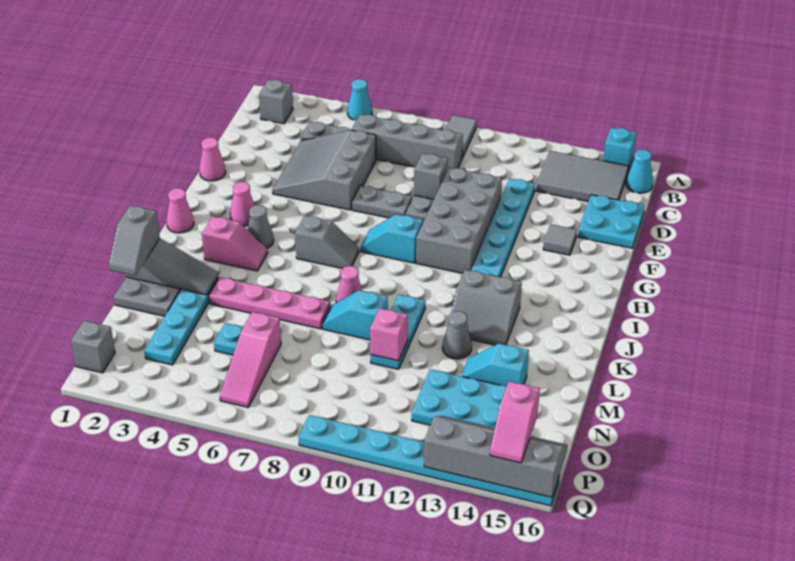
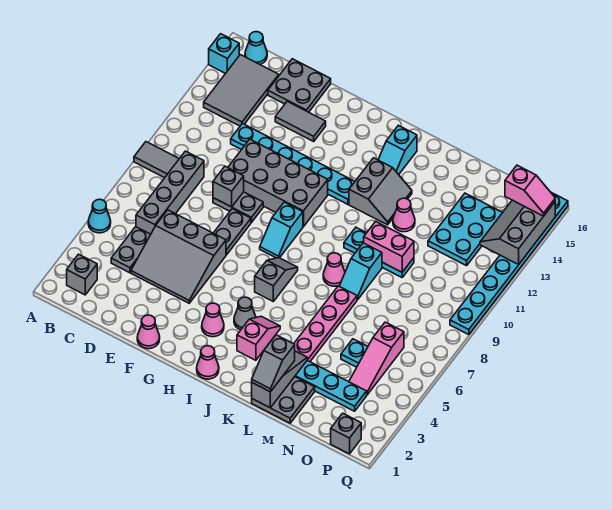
cyan plate D15:E16 level 1 -> grey plate D15:E16 level 1
grey tile F14 level 1 -> grey tile E14:F14 level 1
grey slope L1:M1 level 3 top L -> grey slope L1:L2 level 3 top 2
grey cone L12 level 1 -> pink cone L12 level 1
pink brick M10 level 2 -> pink brick L10:M10 level 2
cyan slope M13:M14 level 1 top 14 -> cyan slope J14:J15 level 1 top 15
pink slope N6:P6 level 1 top N -> pink slope O4:O6 level 1 top 6
grey slope P13:Q16 level 2 top Q -> grey slope P13:Q15 level 2 top Q

